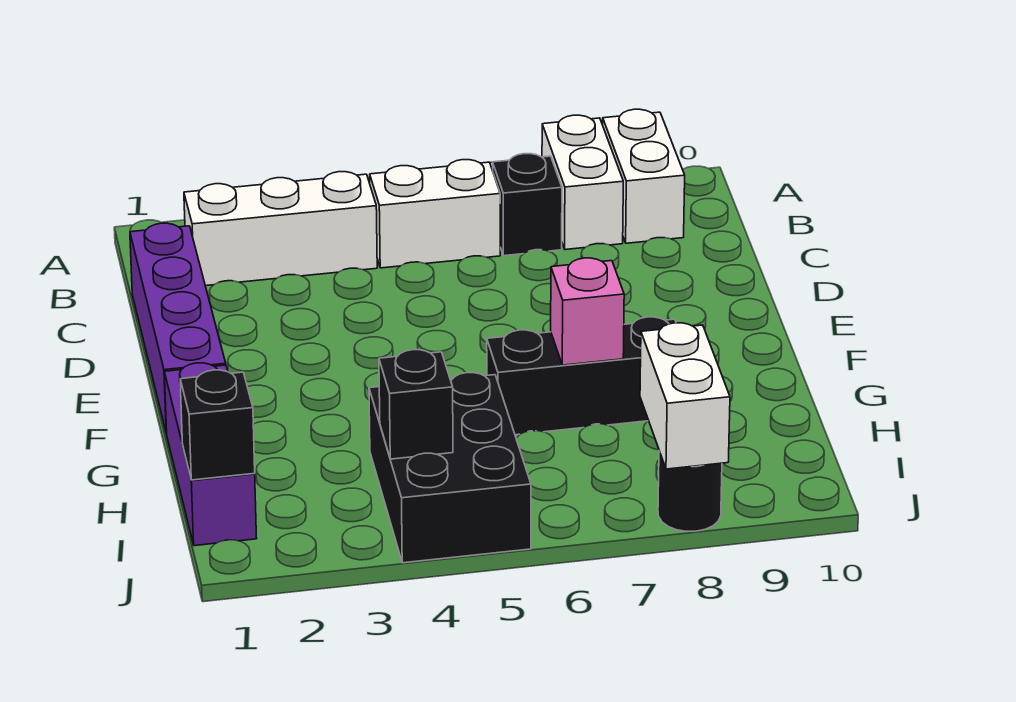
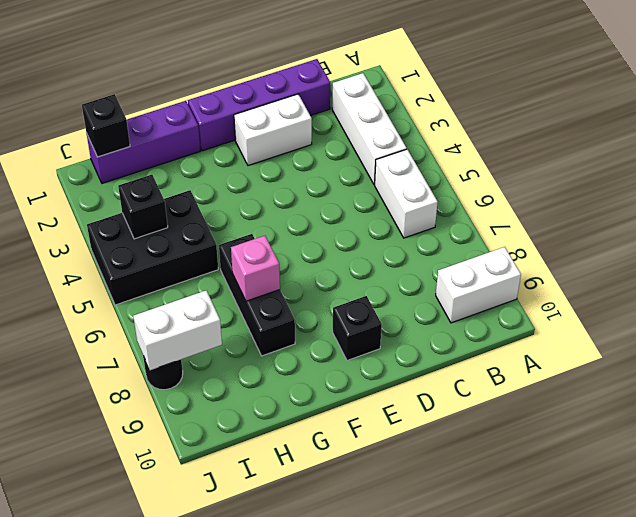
white brick A8:B8 level 1 -> white brick D2:E2 level 1
black brick B7 level 1 -> black brick E9 level 1

